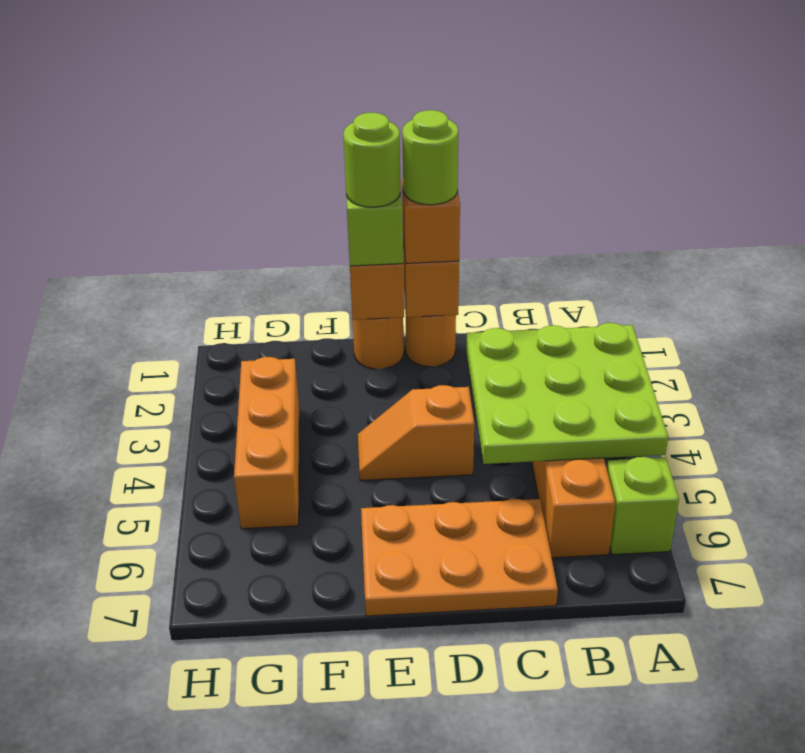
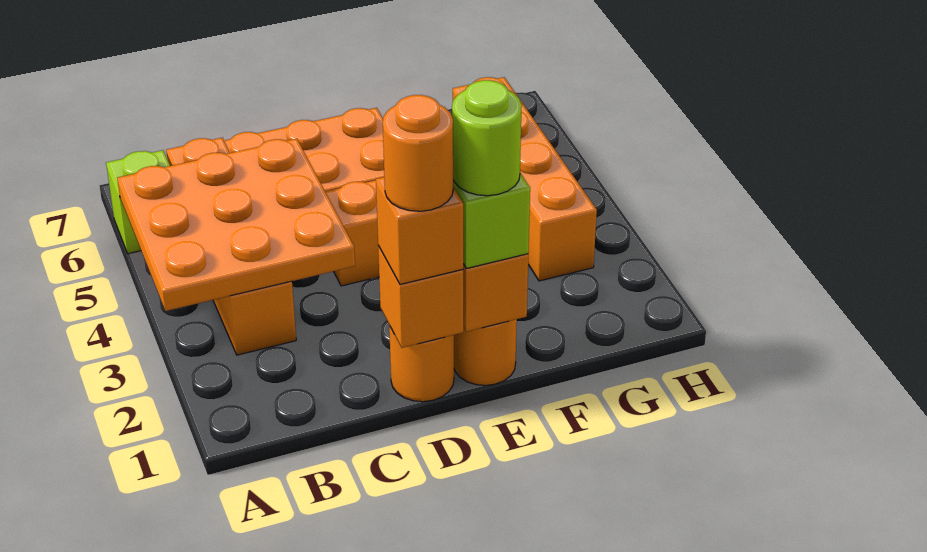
lime plate A3:C5 level 2 -> orange plate A3:C5 level 2
lime round brick D1 level 4 -> orange round brick D1 level 4
orange brick G3:G5 level 1 -> orange brick G3:G6 level 1

